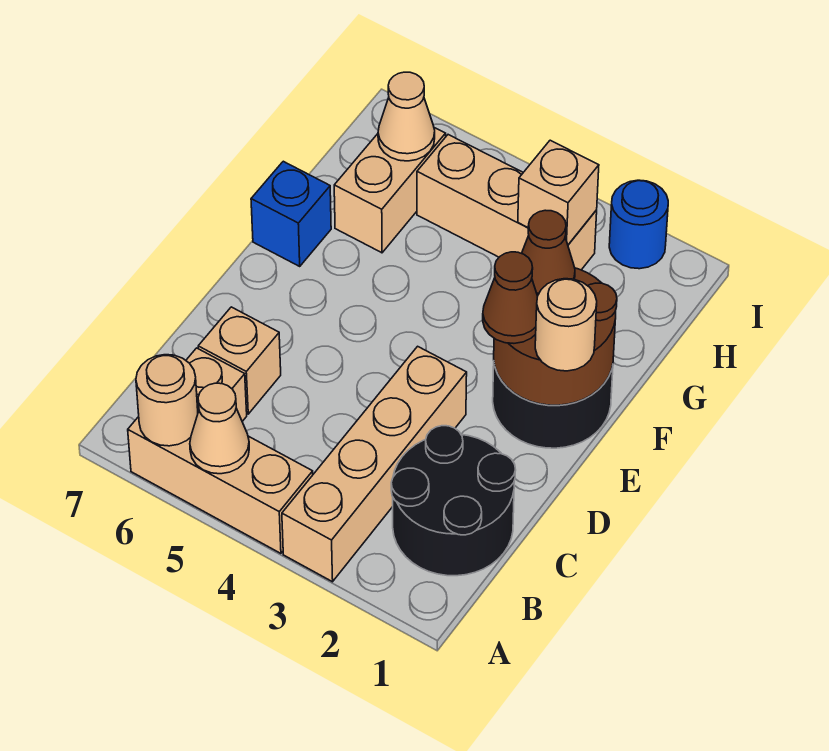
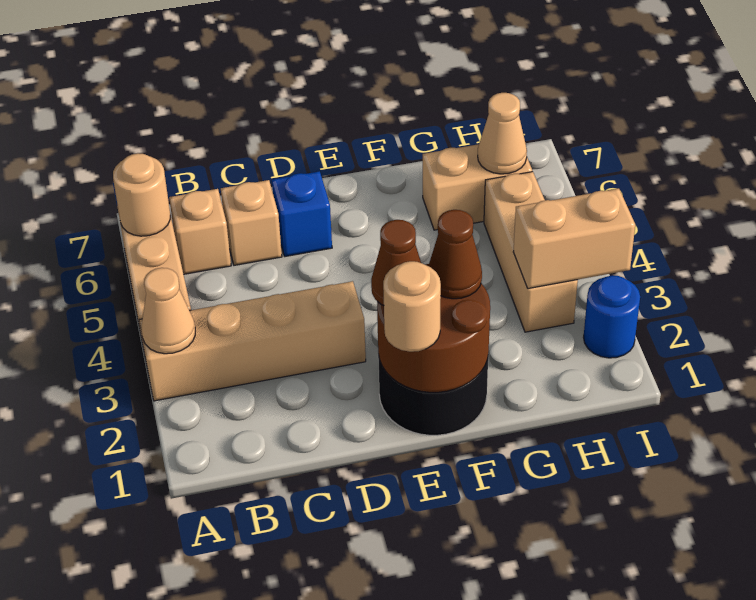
tan cone A5 level 2 -> tan cone A3 level 2
black round brick B1:C2 level 1 -> none
blue brick F7 level 1 -> blue brick D6 level 1
tan brick H3 level 2 -> tan brick H3:I3 level 2

